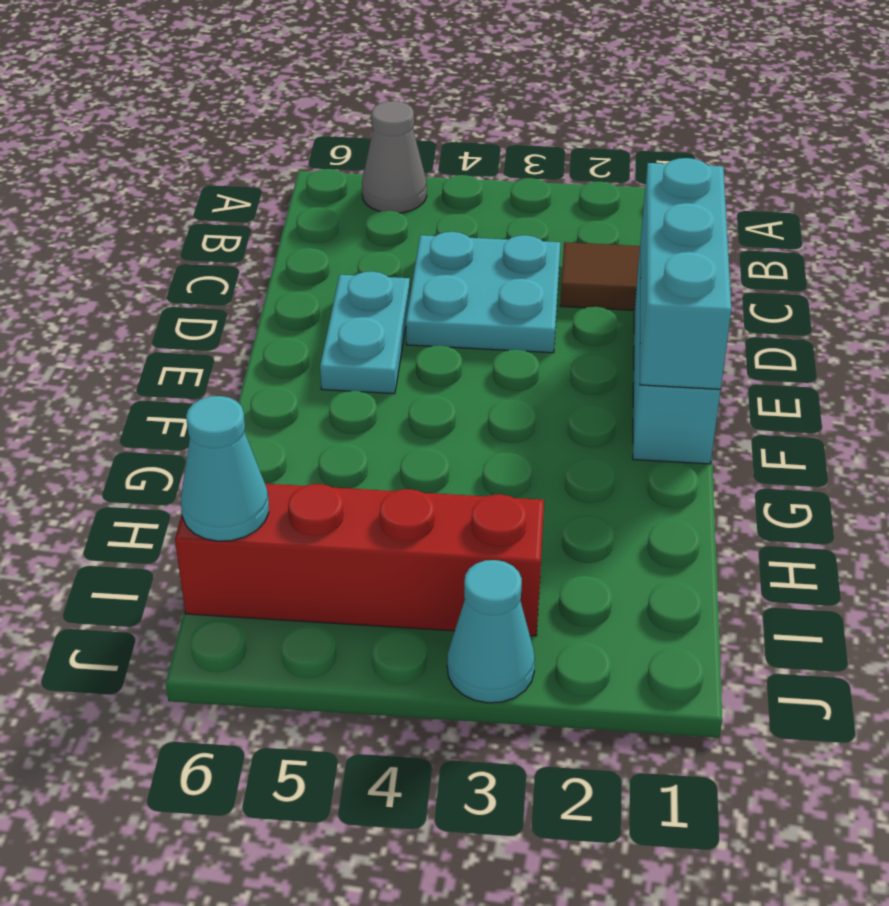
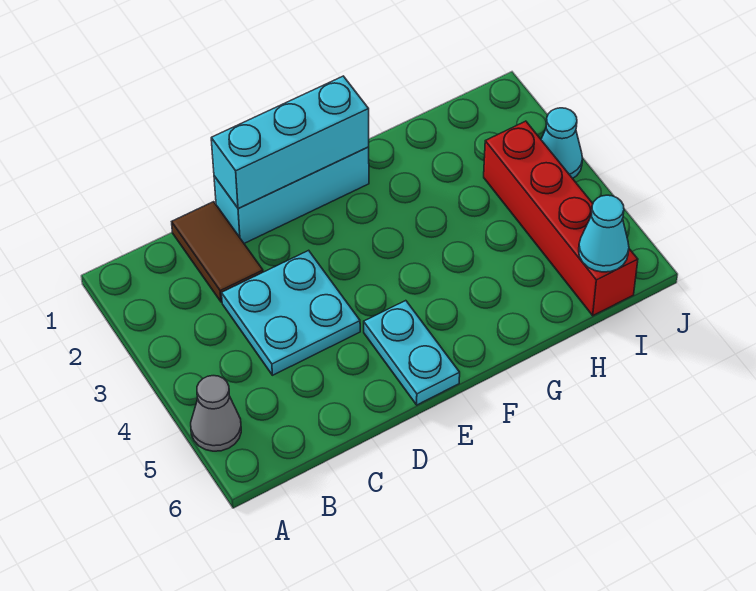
cyan plate D5:E5 level 1 -> cyan plate E5:E6 level 1

